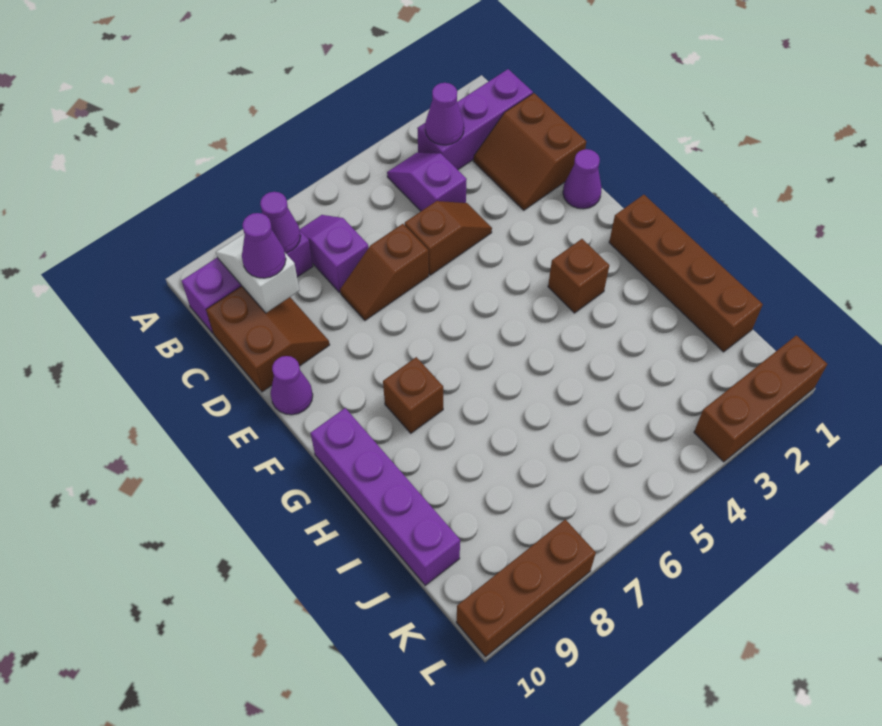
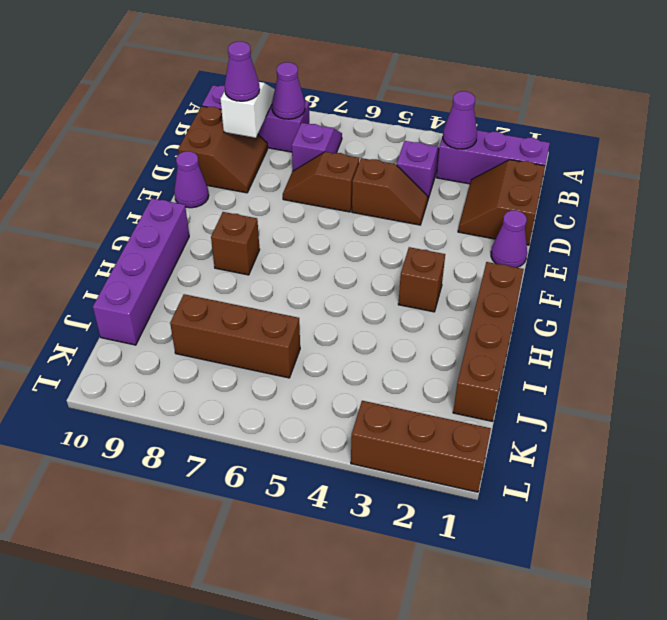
brown brick L8:L10 level 1 -> brown brick J6:J8 level 1

